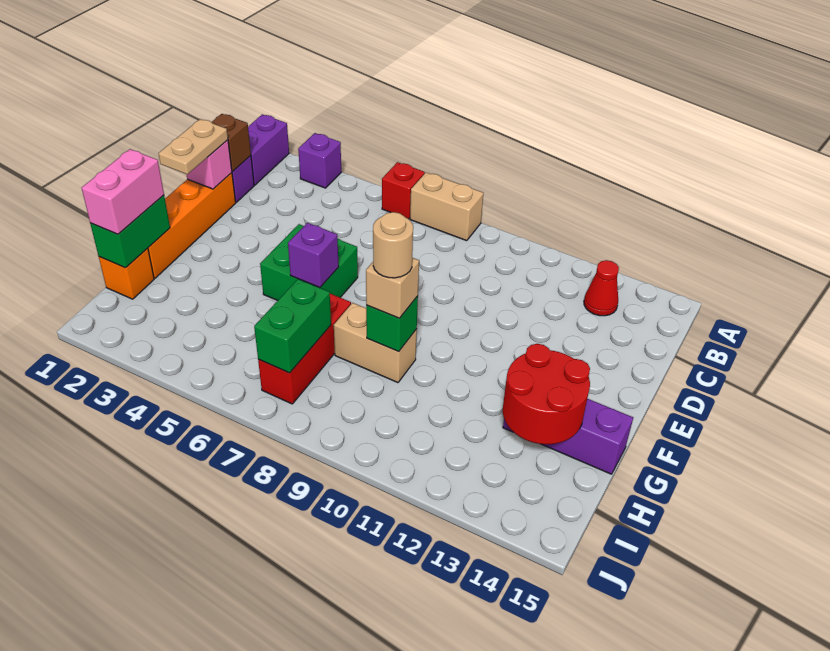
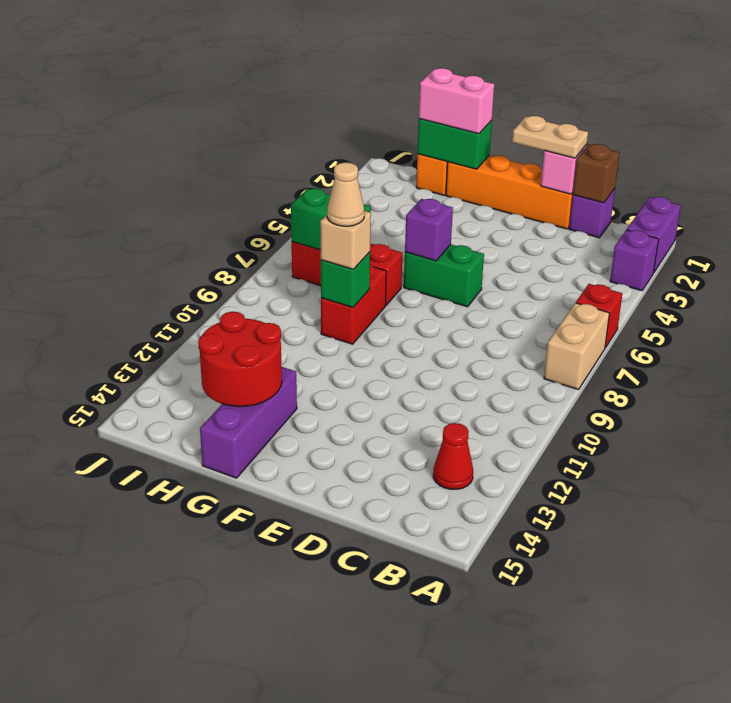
purple brick A1:B1 level 1 -> purple brick A1:A2 level 1
green brick E5:F6 level 1 -> green brick E6:F6 level 1
tan brick G8:G9 level 1 -> red brick G8:G9 level 1
tan round brick G9 level 4 -> tan cone G9 level 4

